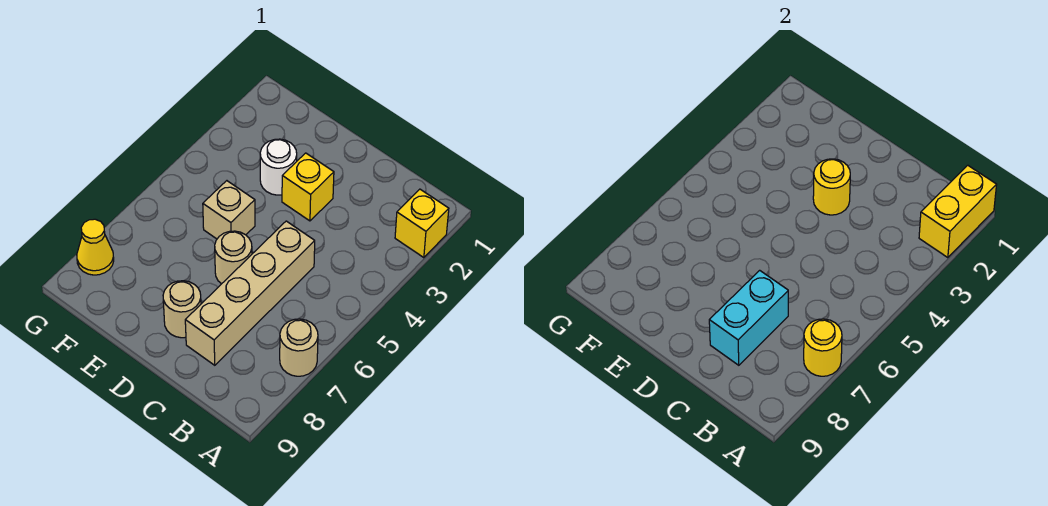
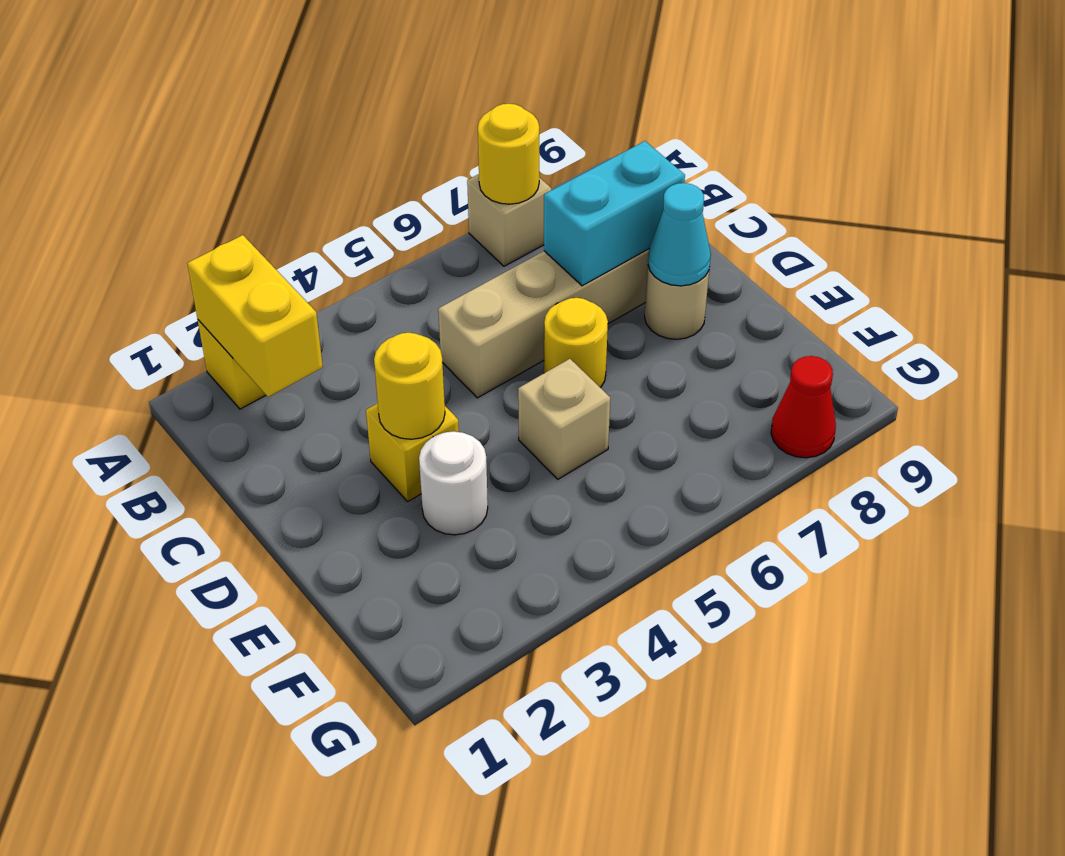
yellow brick A1:A2 level 2 -> yellow brick A2:B2 level 2
tan round brick A7 level 1 -> tan brick A7 level 1
tan round brick D6 level 1 -> yellow round brick D6 level 1
none -> cyan cone D8 level 2
yellow cone G8 level 1 -> red cone G8 level 1

